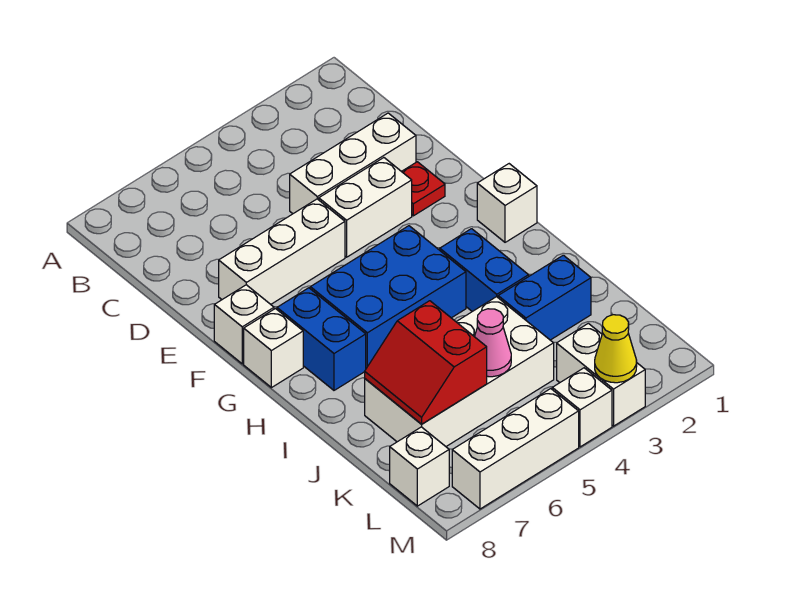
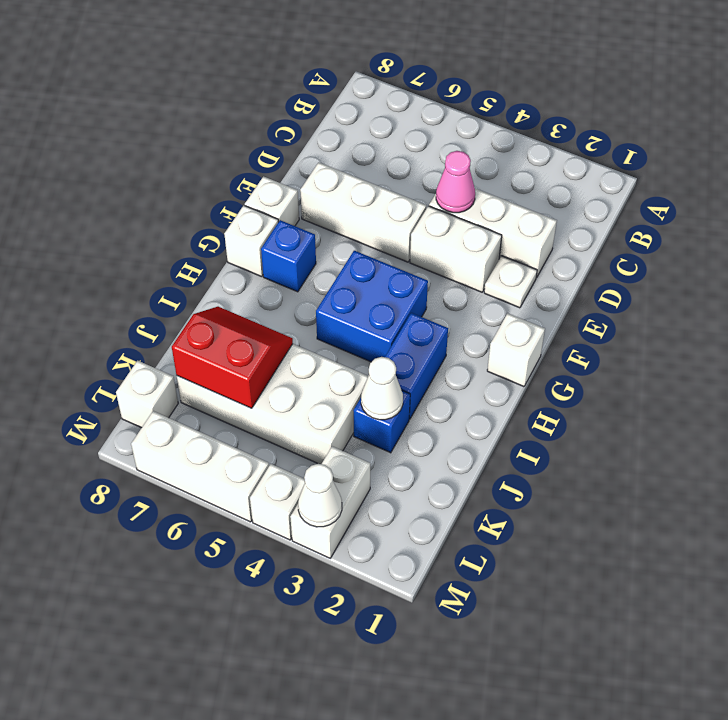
red plate E2 level 1 -> white plate E2 level 1
blue brick G4:H6 level 1 -> blue brick G4:H5 level 1
blue brick G7:H7 level 1 -> blue brick G7 level 1
blue brick J2:J3 level 1 -> blue brick J3 level 1
none -> white cone J3 level 2
red slope J6:K7 level 2 top 6 -> red slope J6:K7 level 2 top K
pink cone K5 level 2 -> pink cone D4 level 2
yellow cone M3 level 2 -> white cone M3 level 2

